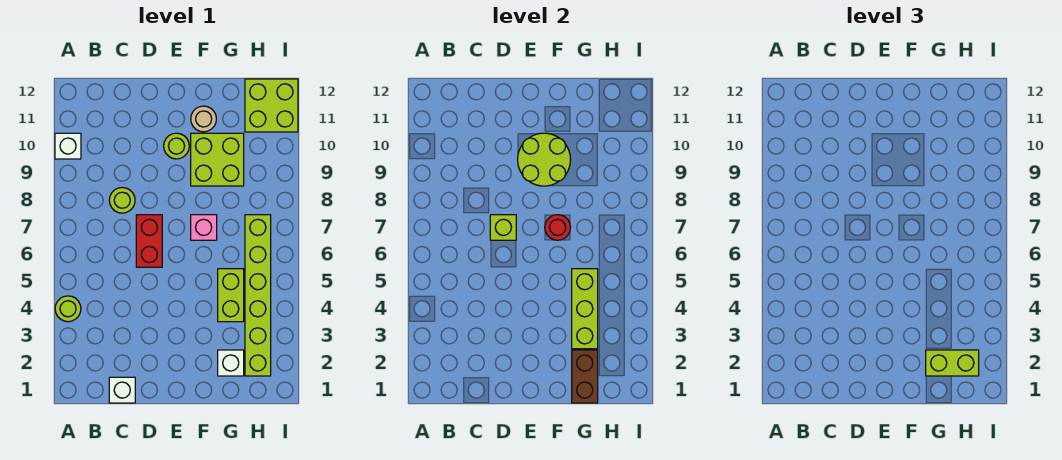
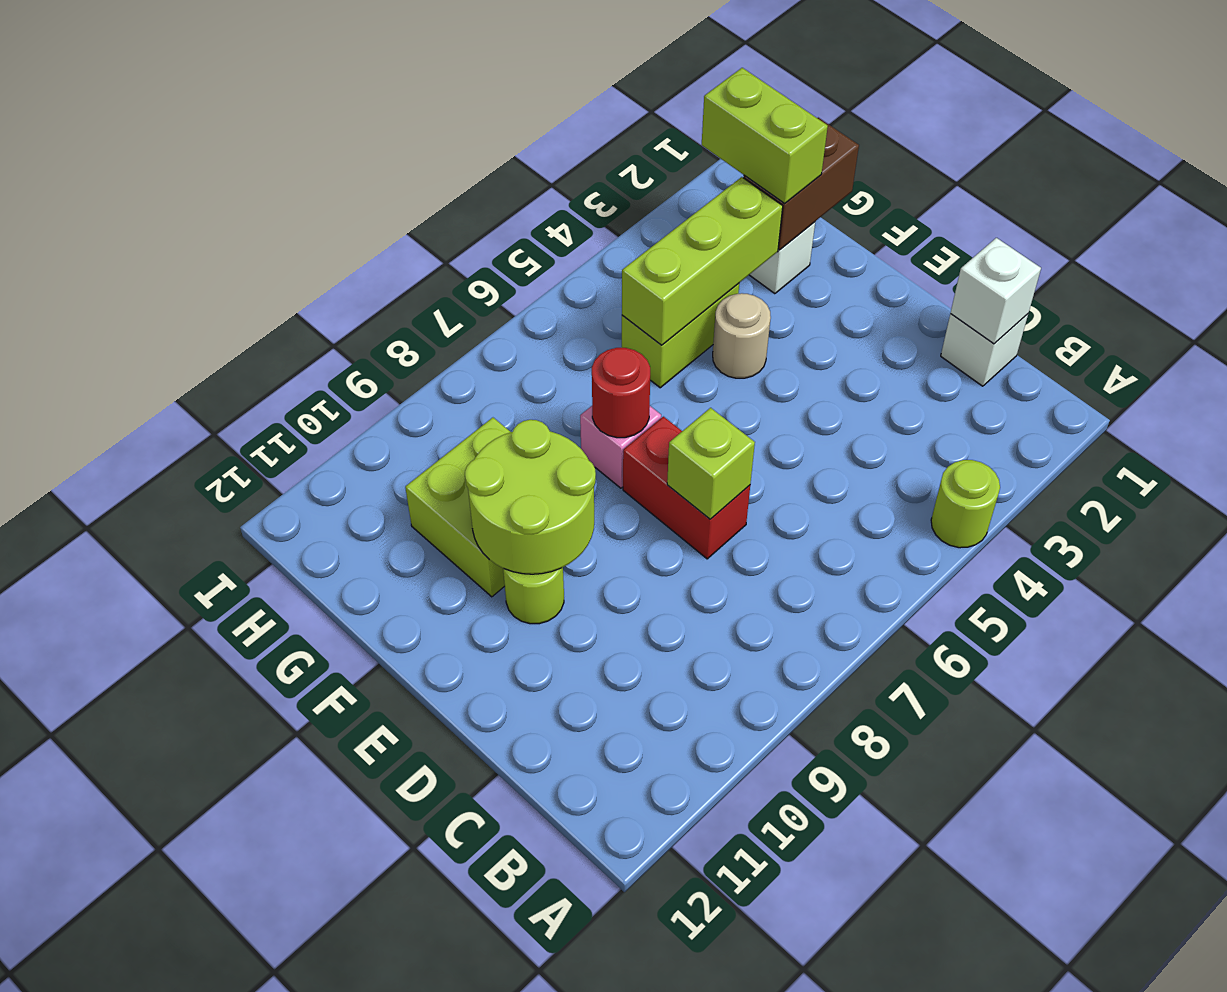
white brick A10 level 1 -> white brick C1 level 2
lime round brick C8 level 1 -> none
red brick D6:D7 level 1 -> red brick D7:E7 level 1
tan round brick F11 level 1 -> tan round brick F4 level 1
lime brick H2:H7 level 1 -> none
lime brick H11:I12 level 1 -> none

